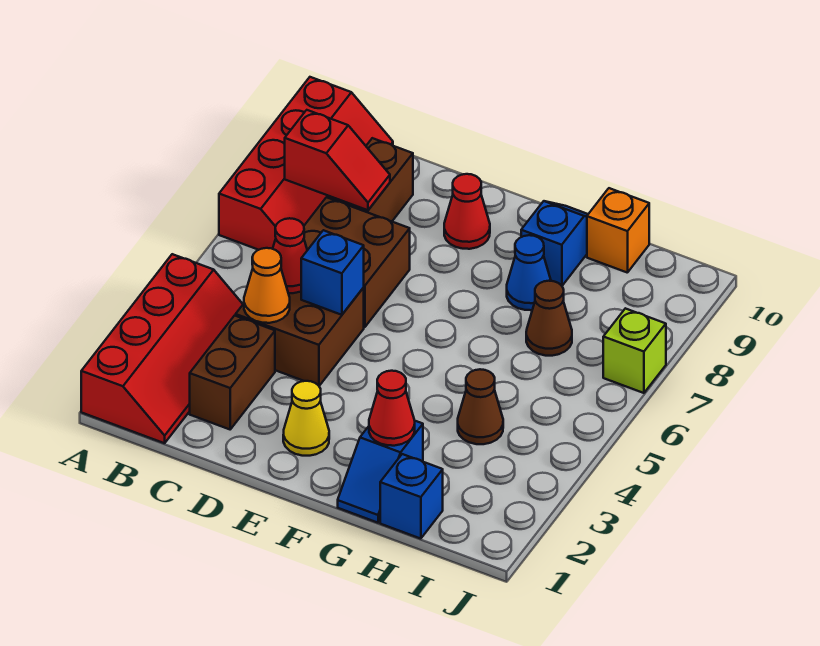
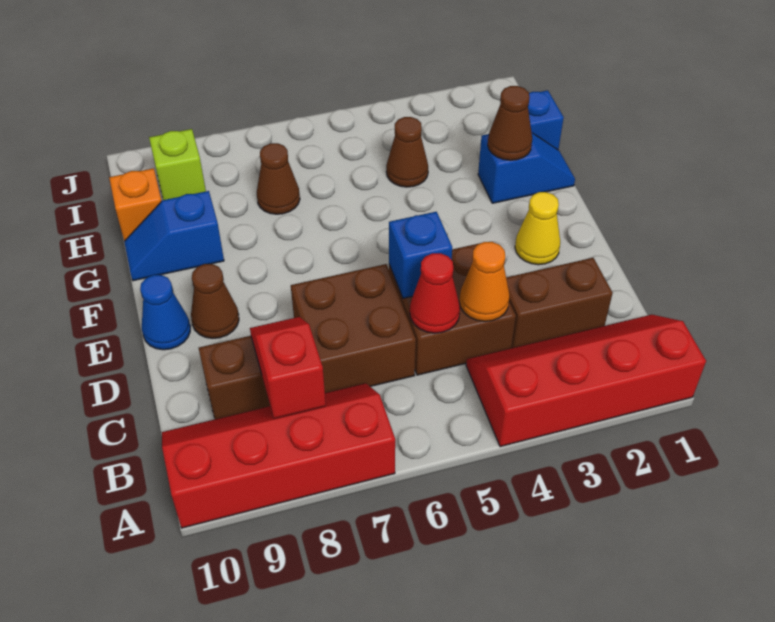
red cone E9 level 1 -> brown cone E9 level 1
red cone G2 level 2 -> brown cone G2 level 2
blue cone G8 level 1 -> blue cone E10 level 1
lime brick J7 level 1 -> lime brick I9 level 1

